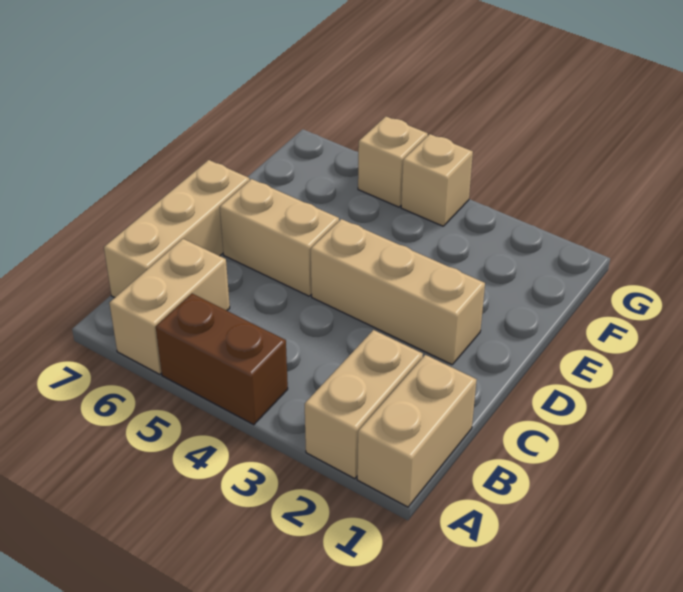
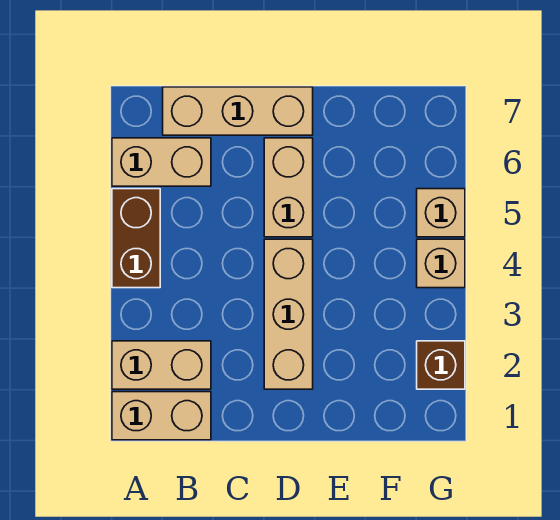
none -> brown brick G2 level 1

